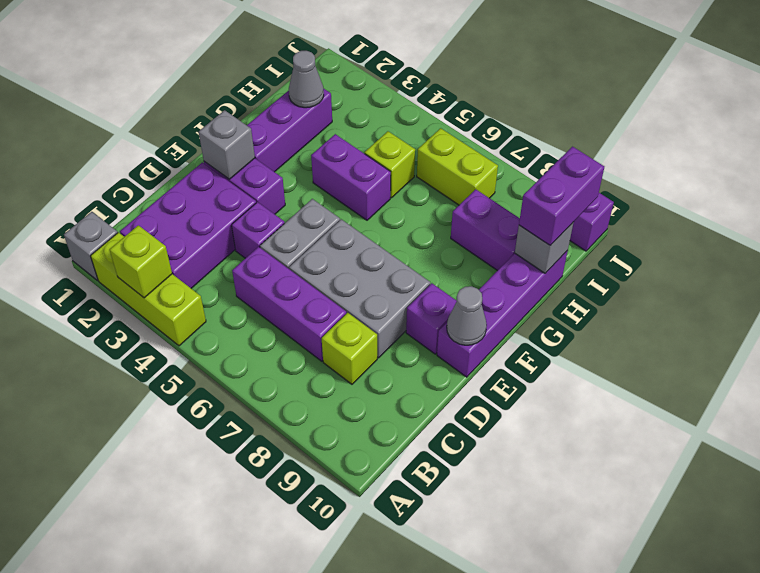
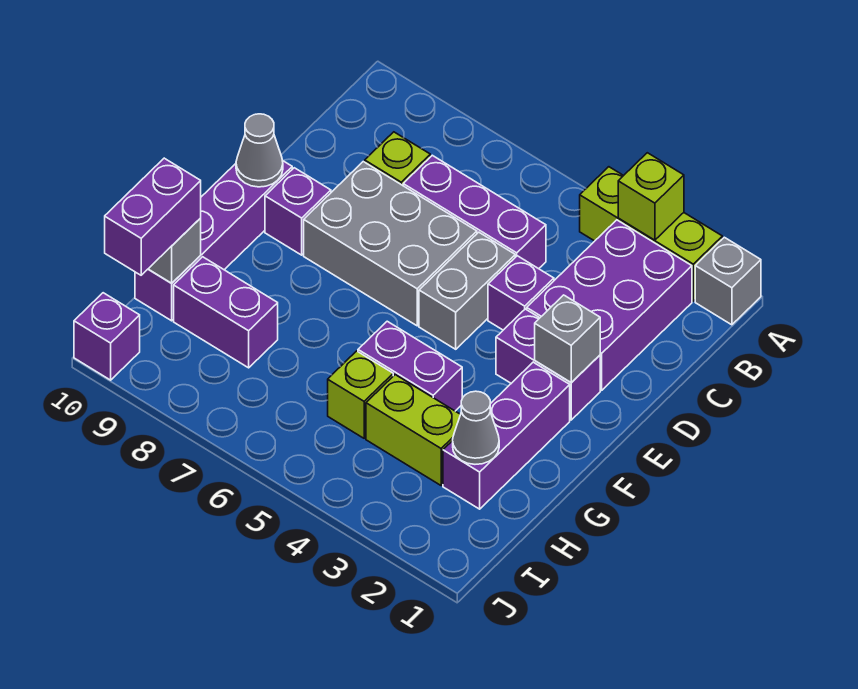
lime brick I6:I7 level 1 -> lime brick H3:H4 level 1

